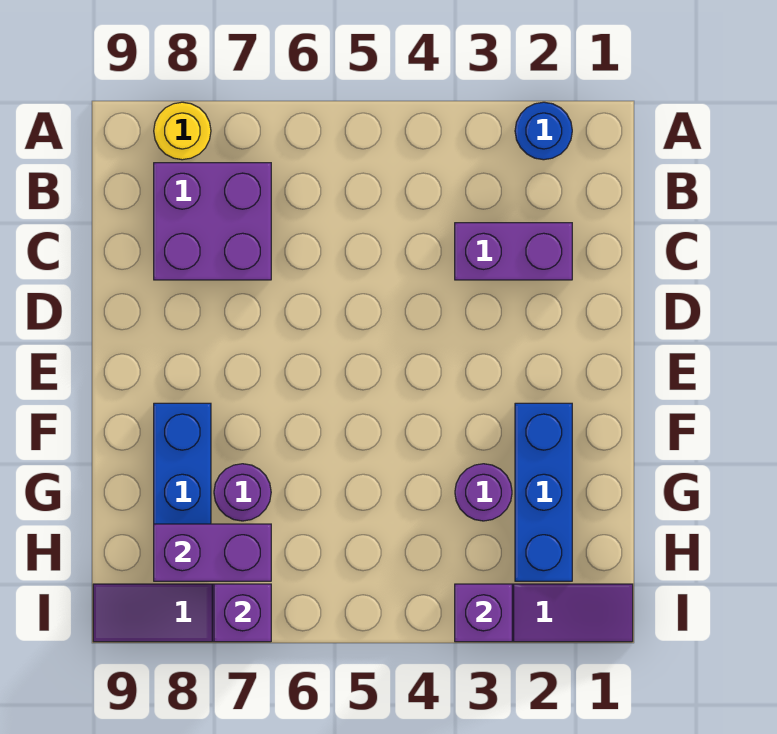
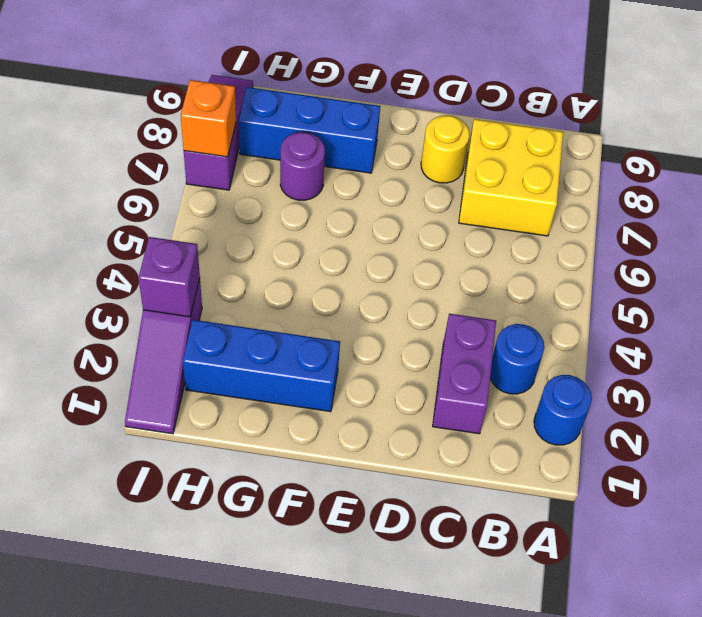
yellow round brick A8 level 1 -> yellow round brick D8 level 1
none -> blue round brick B3 level 1
purple brick B7:C8 level 1 -> yellow brick B7:C8 level 1
purple round brick G3 level 1 -> none
purple brick H7:H8 level 2 -> none
purple brick I7 level 2 -> orange brick I7 level 2

